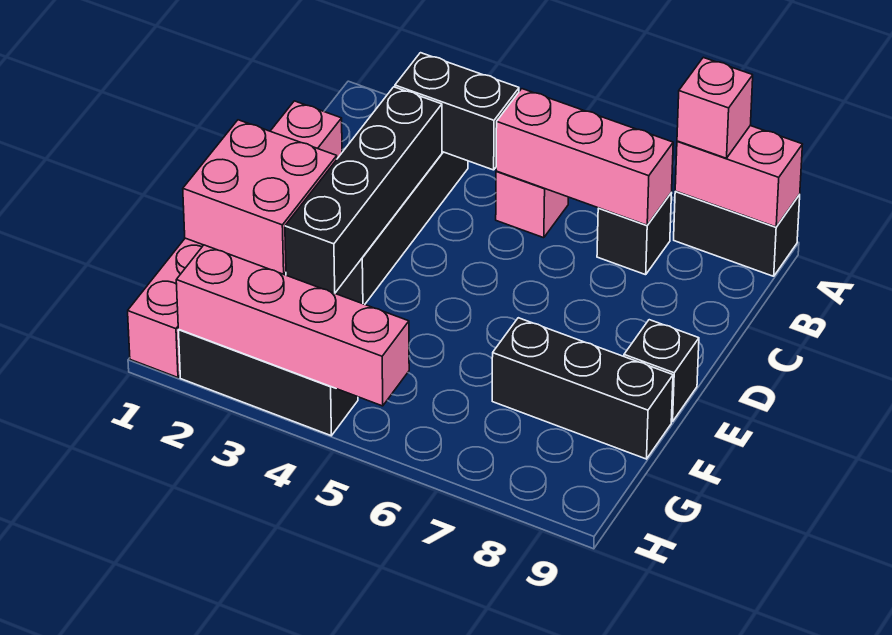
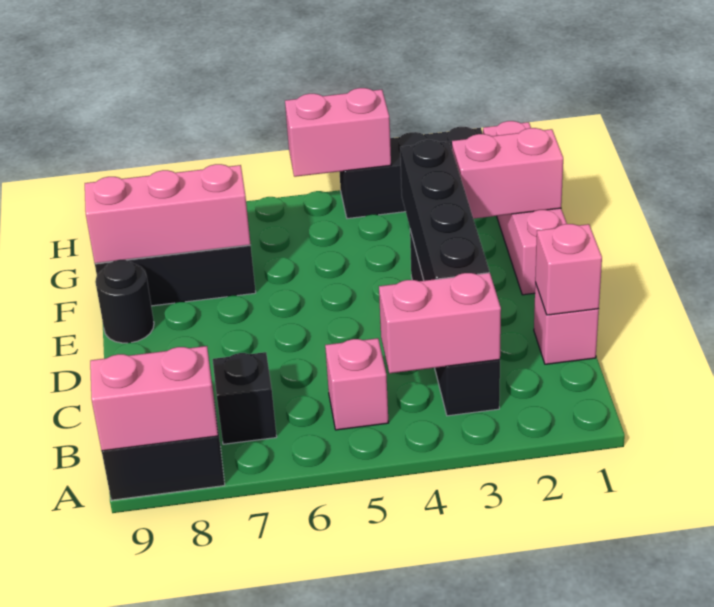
pink brick A8 level 3 -> pink brick C1 level 2
black brick B3:B4 level 2 -> pink brick B3:B4 level 2
pink brick B5:B7 level 2 -> pink brick F7:F9 level 2
pink brick E1:F2 level 2 -> pink brick F1:F2 level 2
black brick E9 level 1 -> black round brick E9 level 1
pink brick H2:H5 level 2 -> pink brick H4:H5 level 2

